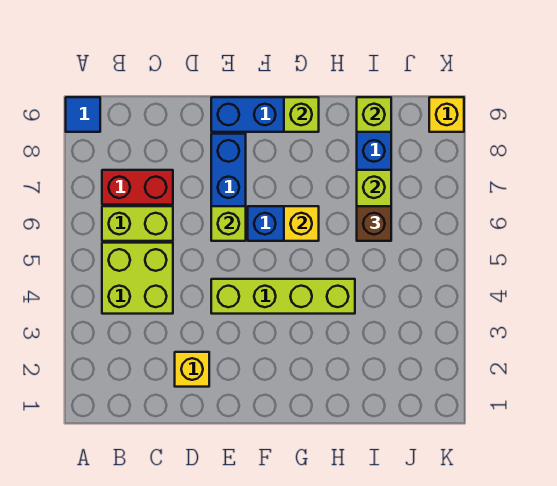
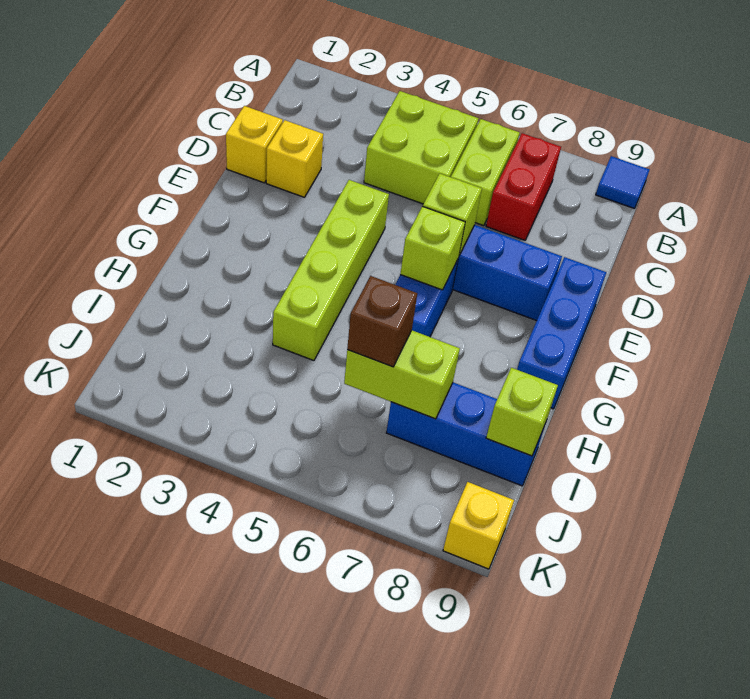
yellow brick G6 level 2 -> yellow brick D1 level 1
lime brick G9 level 2 -> lime brick F6 level 2

